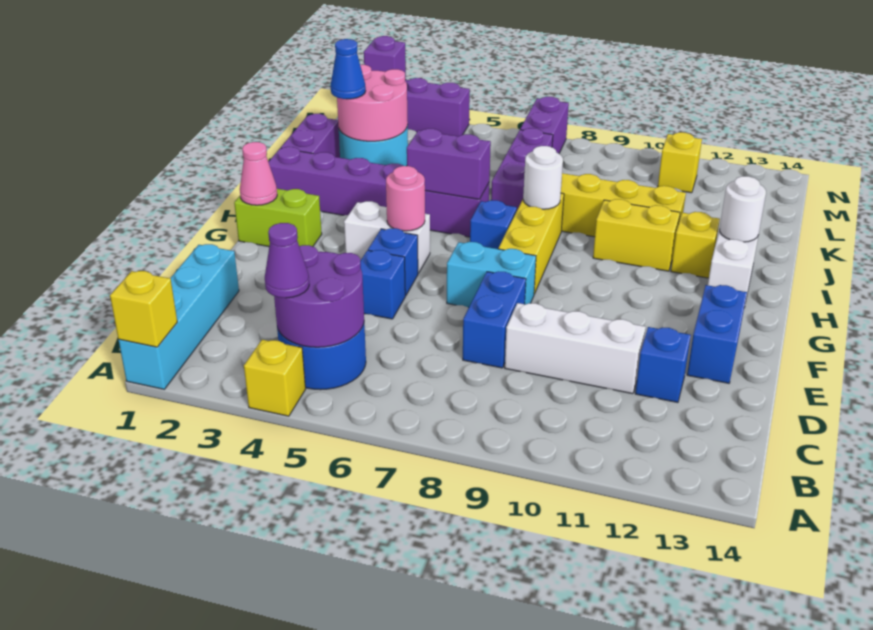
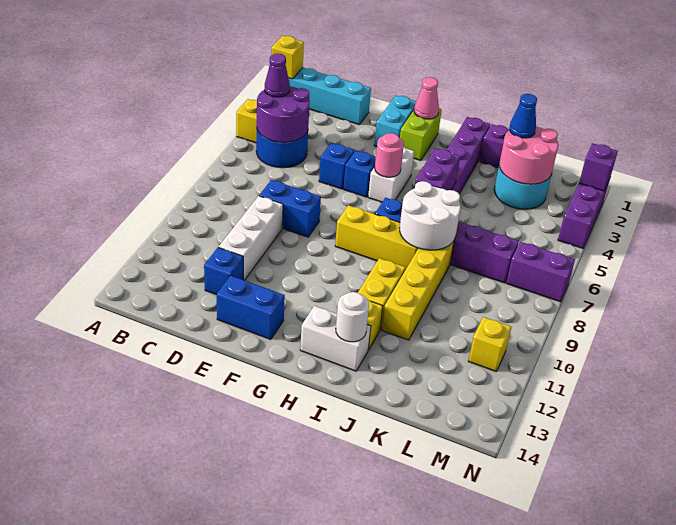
cyan brick F7:F8 level 1 -> cyan brick F1:F2 level 1
white round brick I8 level 2 -> white round brick I7:J8 level 2

